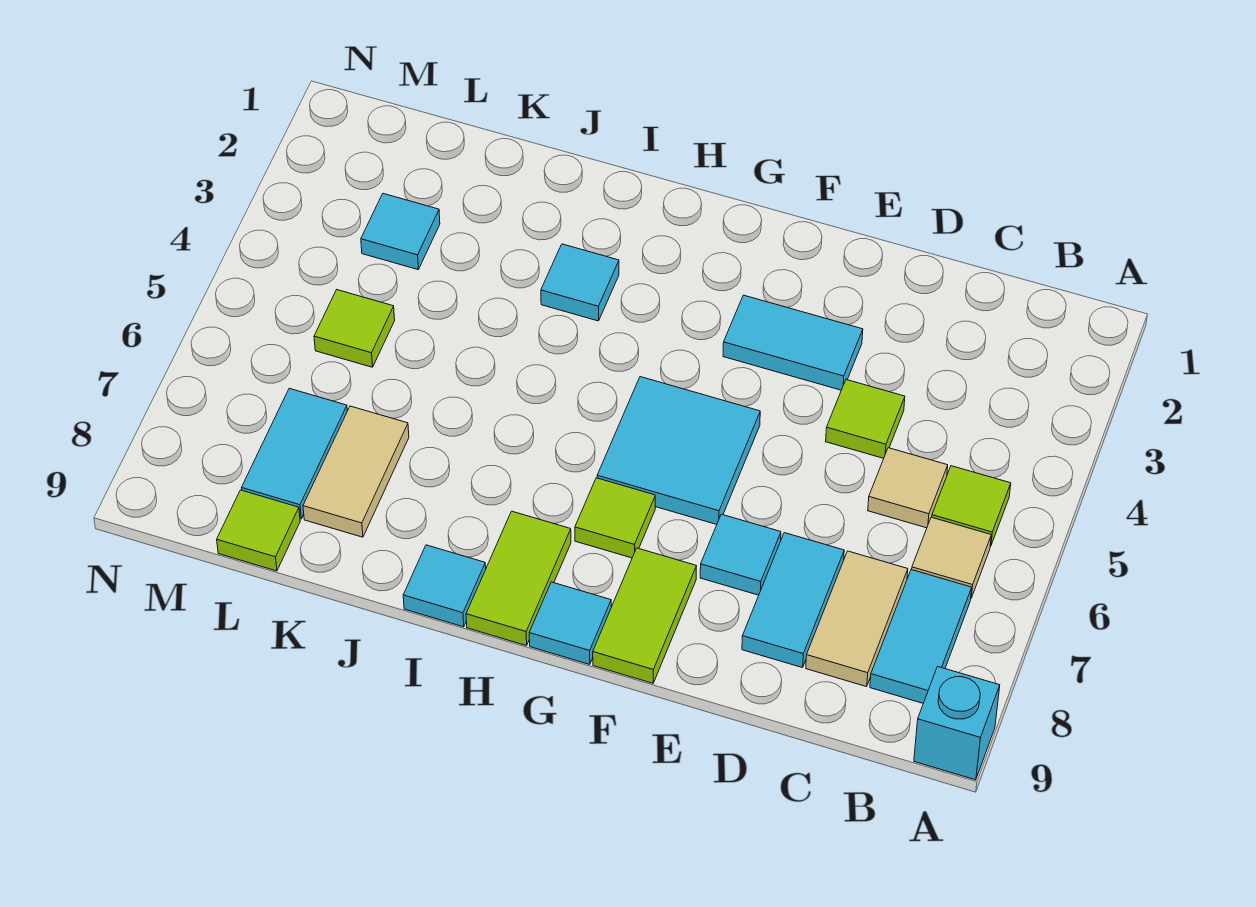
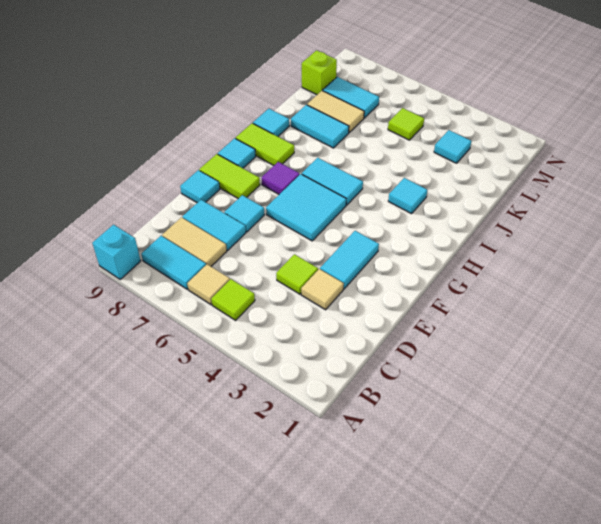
tan tile C5 level 1 -> tan tile D3 level 1
none -> cyan tile E9 level 1
lime tile G7 level 1 -> purple tile G7 level 1
none -> cyan tile H5:H6 level 1
none -> cyan tile J7:J8 level 1
lime tile L9 level 1 -> lime brick L9 level 1

